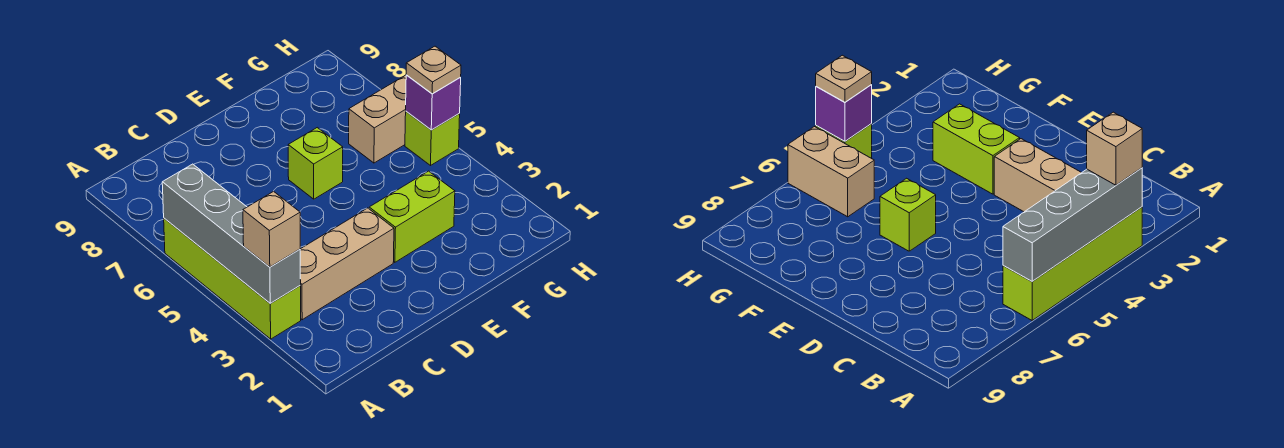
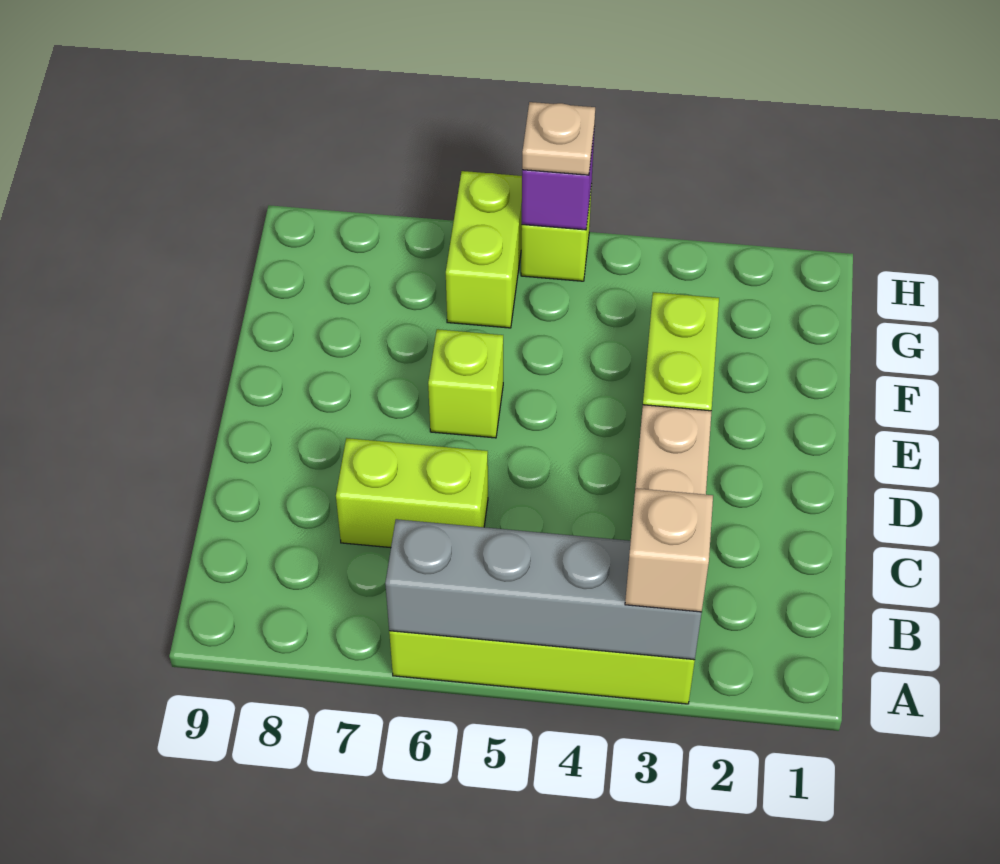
none -> lime brick C6:C7 level 1
tan brick G6:H6 level 1 -> lime brick G6:H6 level 1

